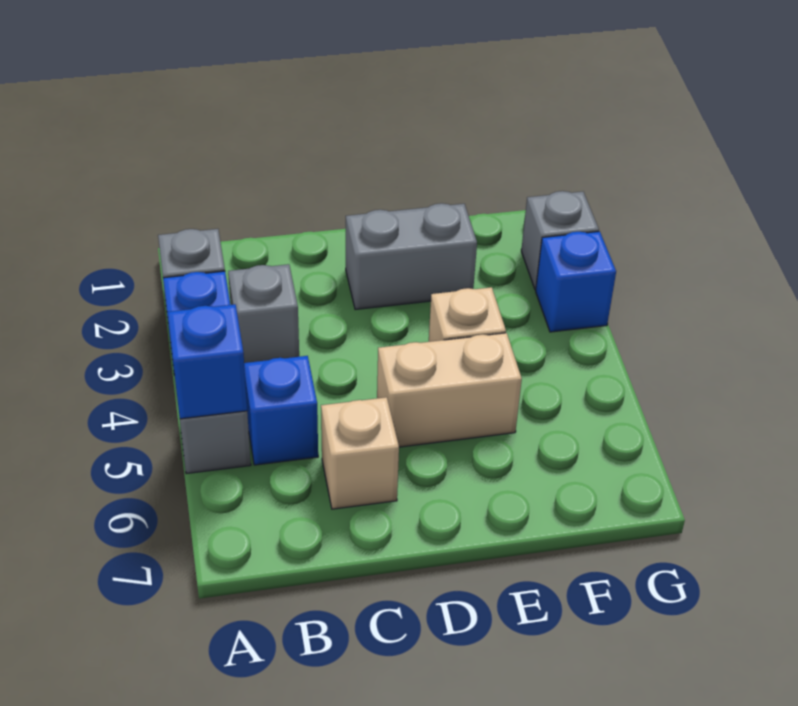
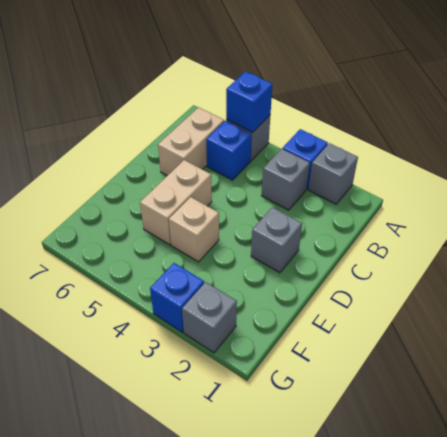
tan brick C6 level 1 -> tan brick B6:C6 level 1
grey brick D2:E2 level 1 -> grey brick D2 level 1

